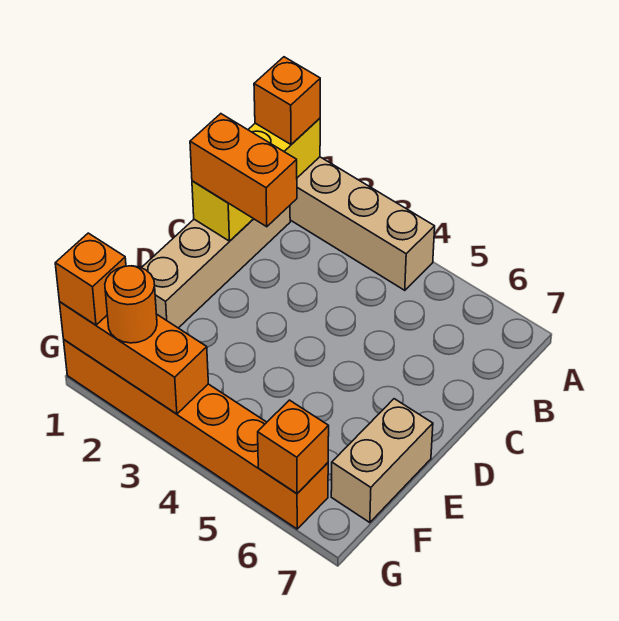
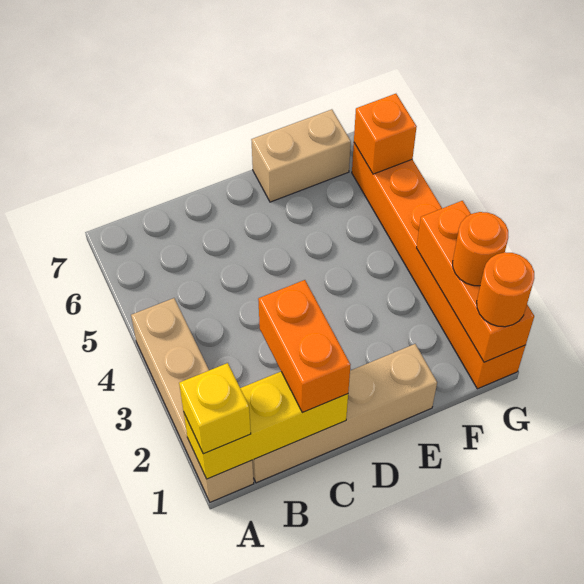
orange brick A1 level 3 -> yellow brick A1 level 3
orange brick G1 level 3 -> orange round brick G1 level 3

